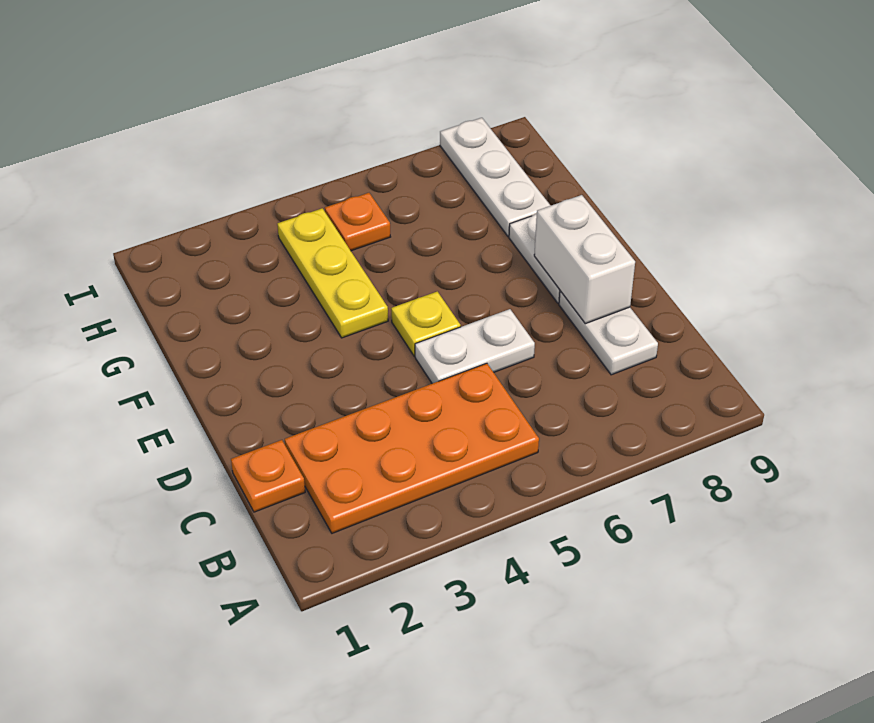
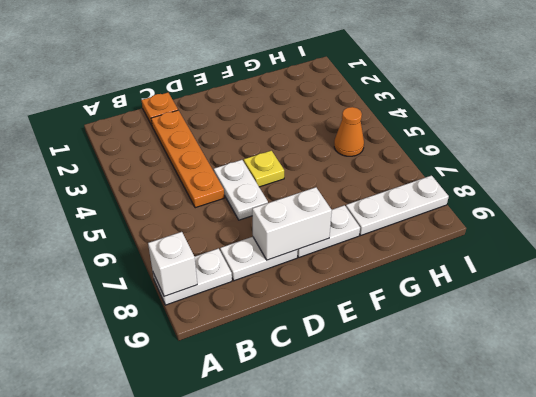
none -> white plate A8:B8 level 1
none -> white brick A8 level 2
orange plate B2:C5 level 1 -> orange plate C2:C5 level 1
yellow plate F4:H4 level 1 -> none
orange plate H5 level 1 -> orange cone H5 level 1

